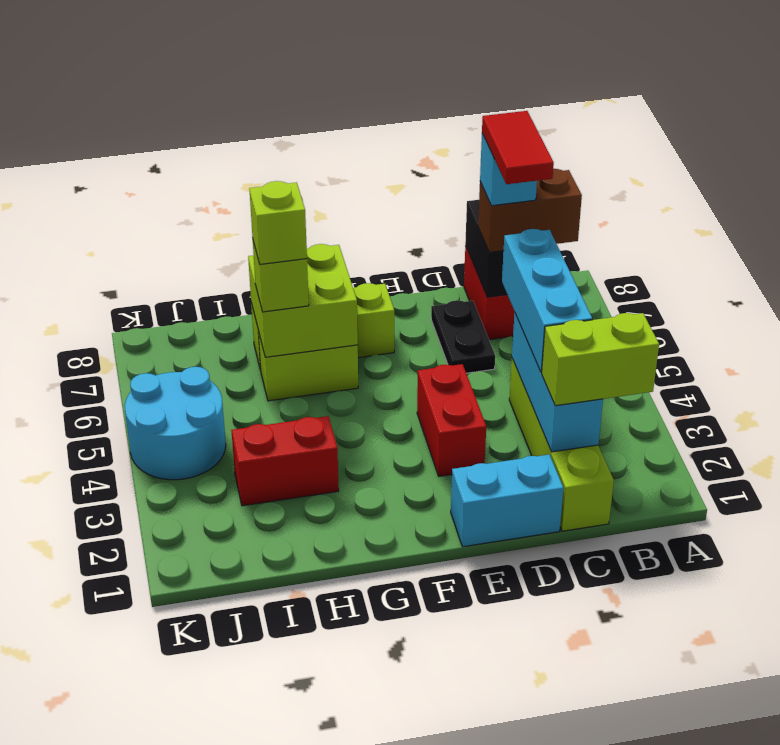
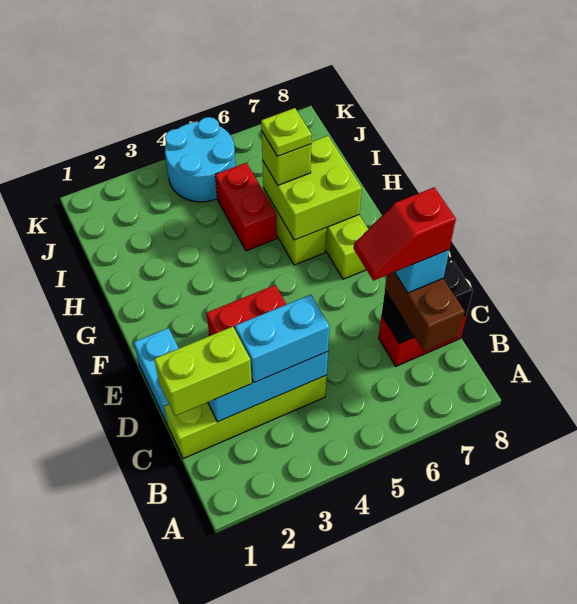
lime brick B2:C2 level 3 -> lime brick C1:C2 level 3
cyan brick C3:C5 level 3 -> cyan brick C3:C4 level 3
red tile C6:C7 level 5 -> red slope C6:C7 level 5 top 7
black plate D6:D7 level 1 -> none
red brick H3:I3 level 1 -> red brick H5:I5 level 1
lime brick H6 level 4 -> lime plate H6 level 4

